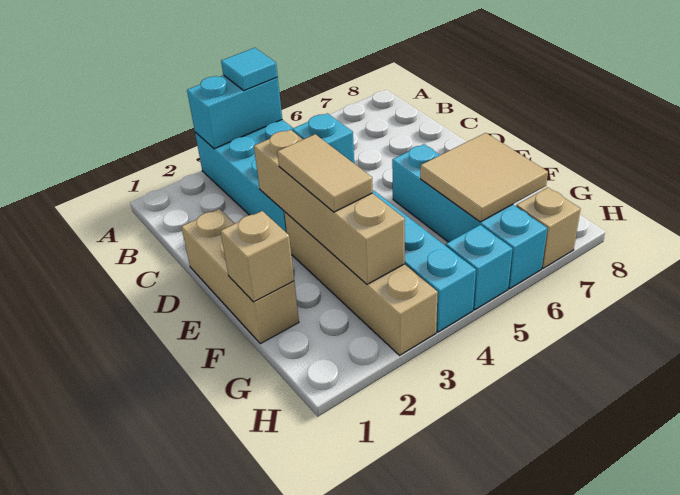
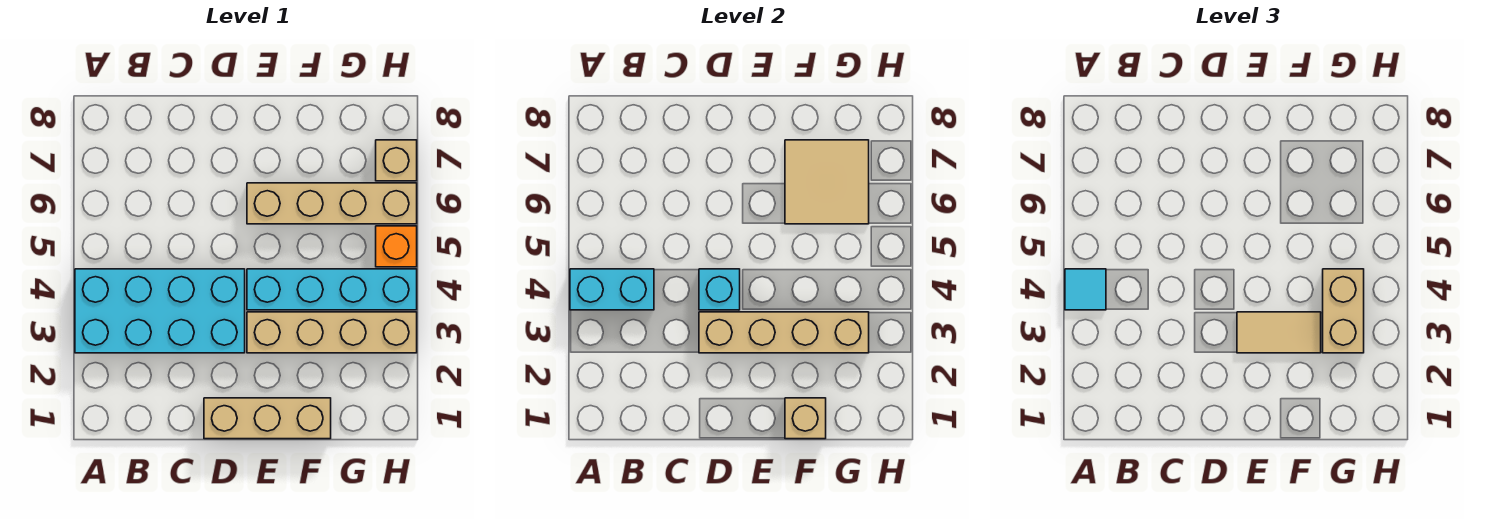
cyan brick A3:A4 level 2 -> cyan brick A4:B4 level 2
cyan brick E6:H6 level 1 -> tan brick E6:H6 level 1
none -> tan brick G3:G4 level 3
cyan brick H5 level 1 -> orange brick H5 level 1

